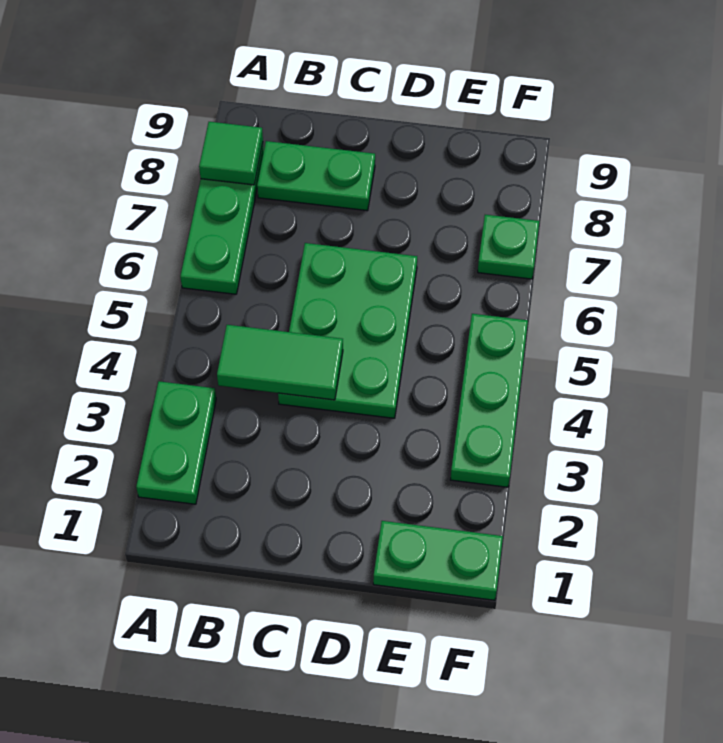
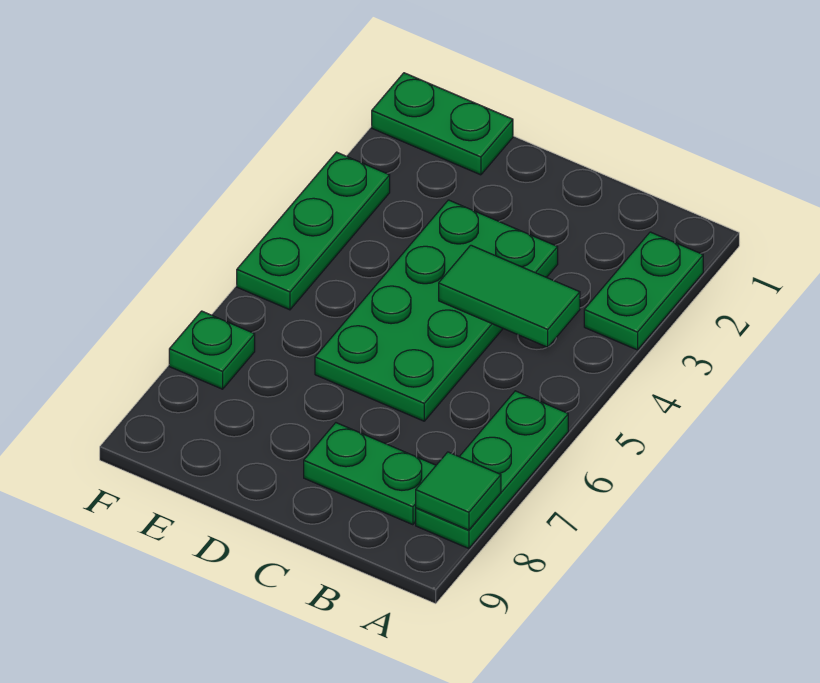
green plate C4:D6 level 1 -> green plate C3:D6 level 1

